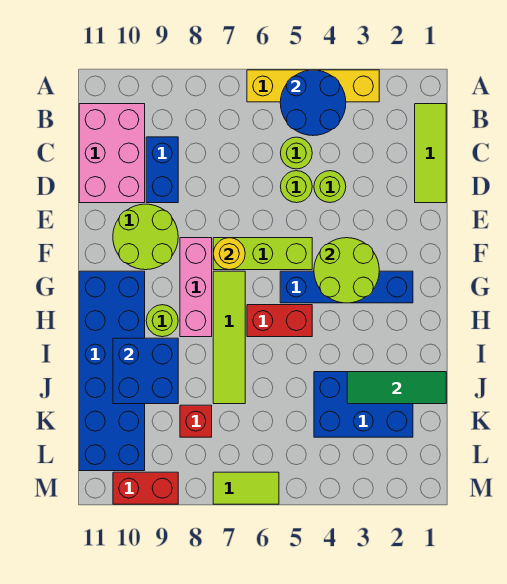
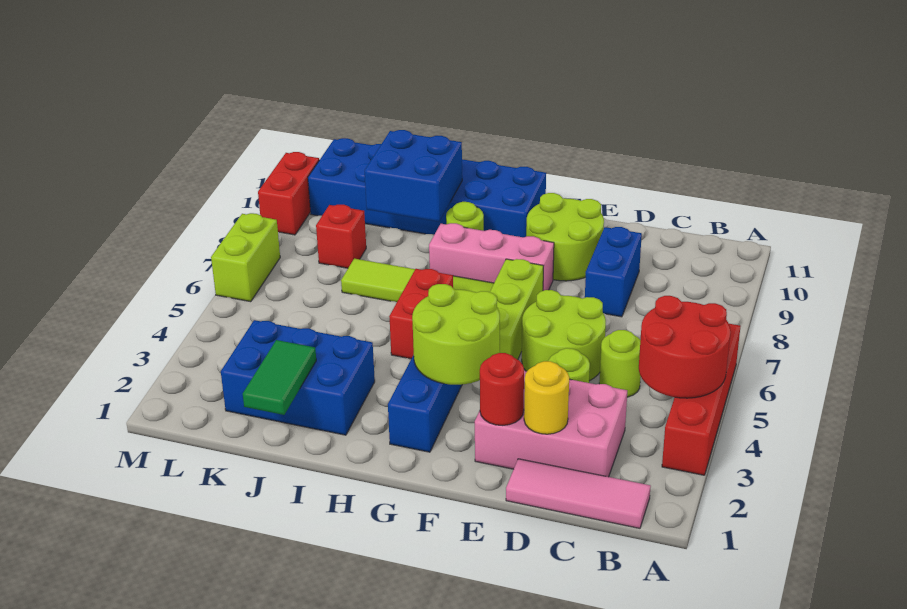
yellow brick A3:A6 level 1 -> red brick A3:A6 level 1
blue round brick A4:B5 level 2 -> red round brick A4:B5 level 2
lime tile B1:D1 level 1 -> pink tile B1:D1 level 1
pink brick B10:D11 level 1 -> pink brick C2:E3 level 1
blue brick C9:D9 level 1 -> blue brick D8:D9 level 1
lime round brick D5 level 1 -> lime round brick D5:E6 level 1
none -> red round brick E2 level 2
yellow round brick F7 level 2 -> yellow round brick D2 level 2
green tile J1:J3 level 2 -> green tile J1:J2 level 2
blue brick J2:K4 level 1 -> blue brick I2:K3 level 1
lime tile M6:M7 level 1 -> lime brick M6:M7 level 1

